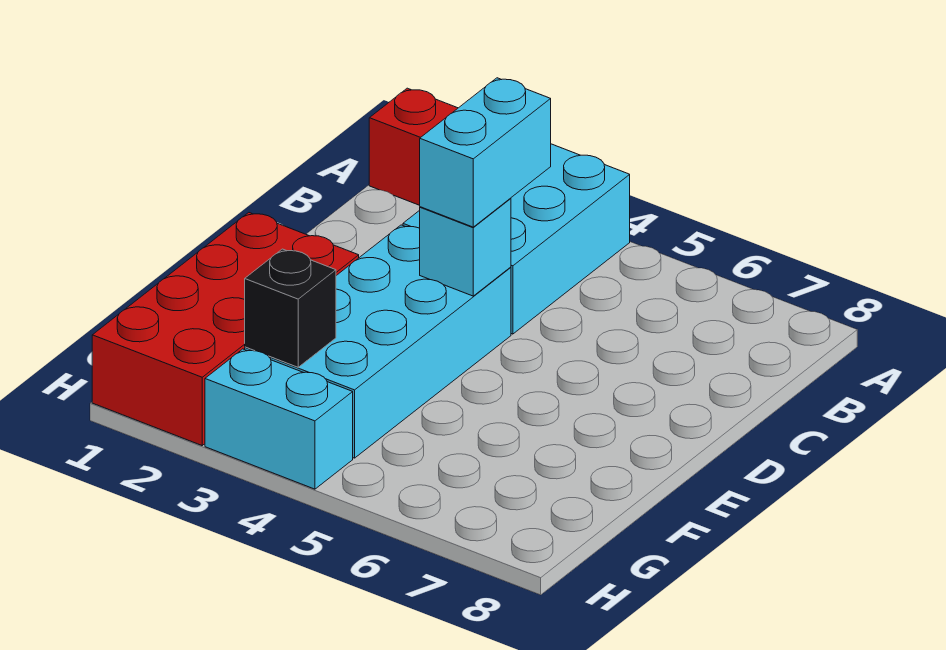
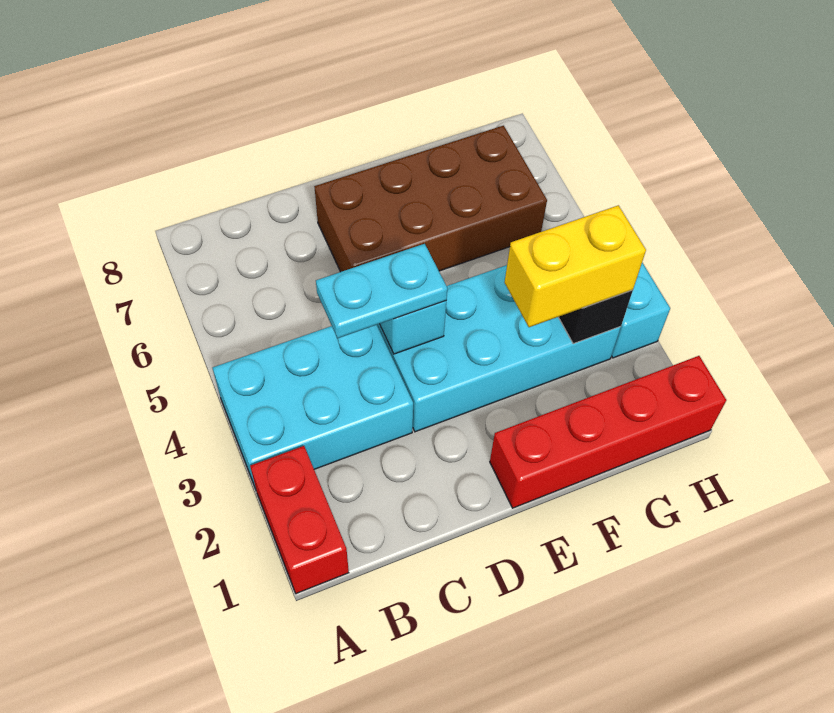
cyan brick C4:D4 level 3 -> cyan plate C4:D4 level 3
none -> brown brick D6:G7 level 1
red brick E1:H2 level 1 -> red brick E1:H1 level 1
none -> yellow brick F3:G3 level 3

